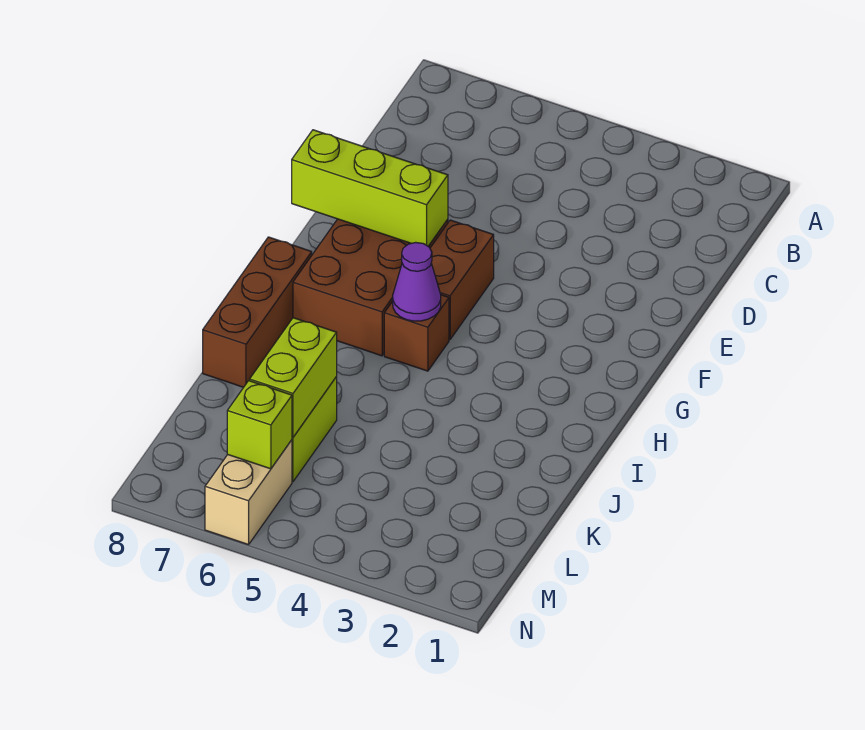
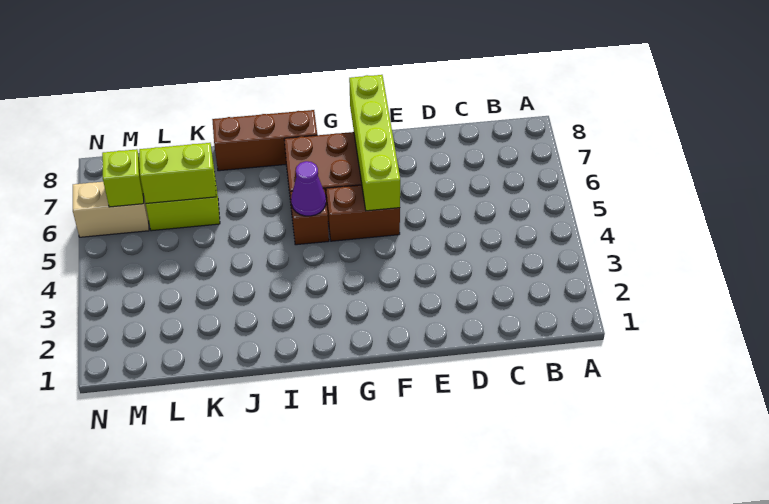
lime brick F6:F8 level 2 -> lime brick F5:F8 level 2

